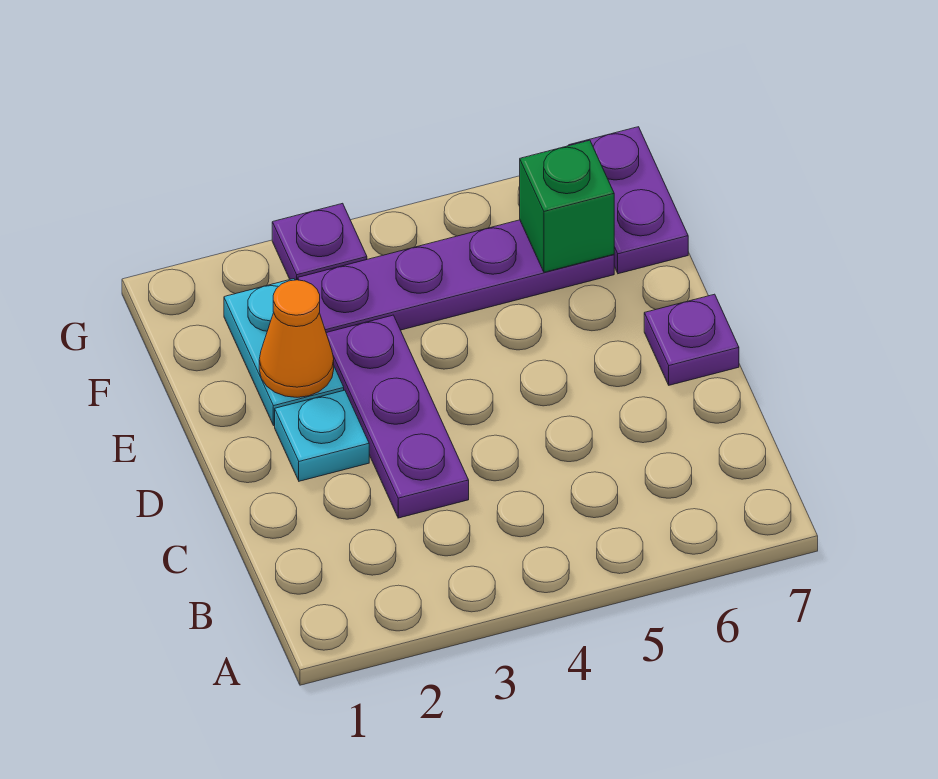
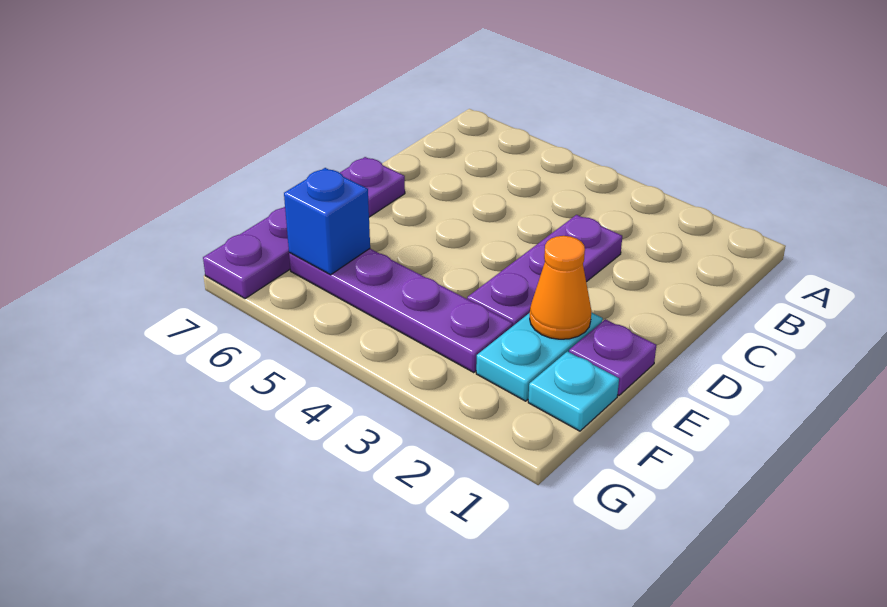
cyan plate D2 level 1 -> cyan plate F1 level 1
green brick F6 level 2 -> blue brick F6 level 2
purple plate G3 level 1 -> purple plate E1 level 1

